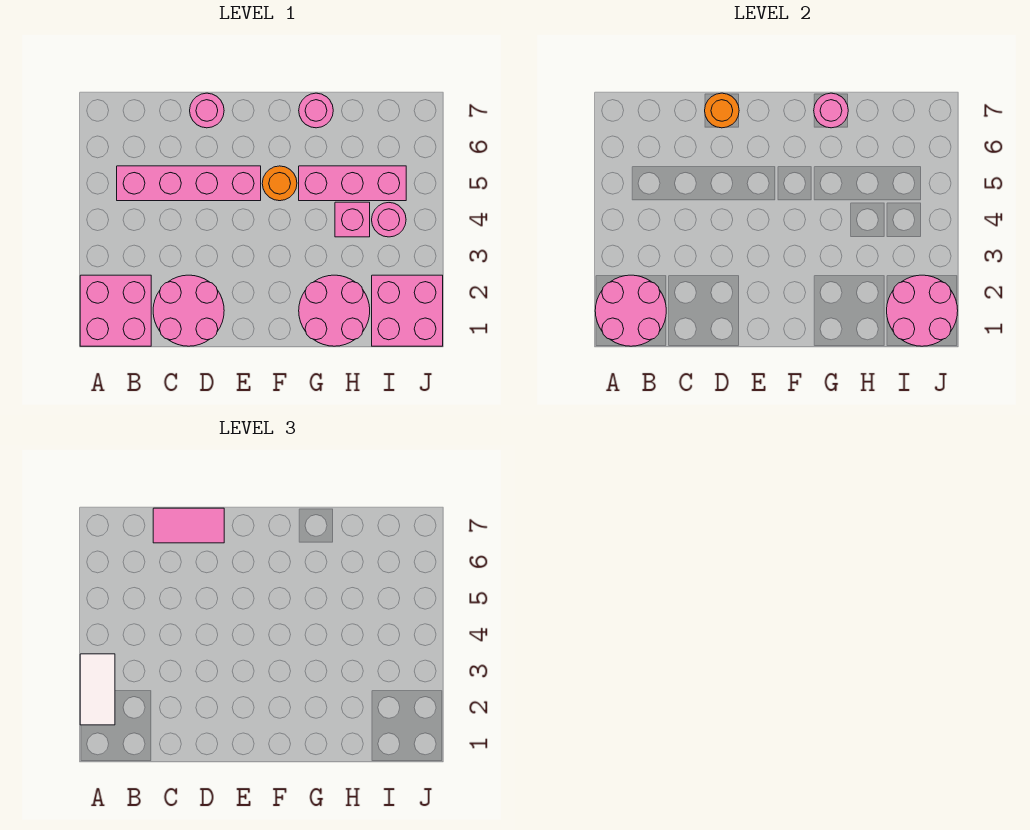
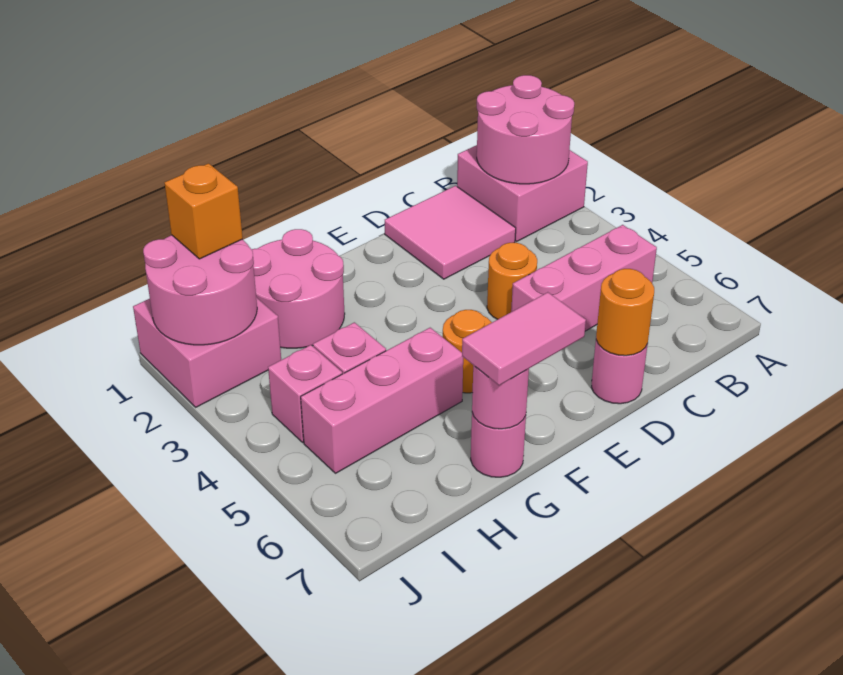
white tile A2:A3 level 3 -> none
pink brick B5:E5 level 1 -> pink brick B5:D5 level 1
pink round brick C1:D2 level 1 -> pink tile C1:D2 level 1
pink tile C7:D7 level 3 -> pink tile F7:G7 level 3
none -> orange round brick D4 level 1
none -> orange brick I1 level 3
pink round brick I4 level 1 -> pink brick I4 level 1

